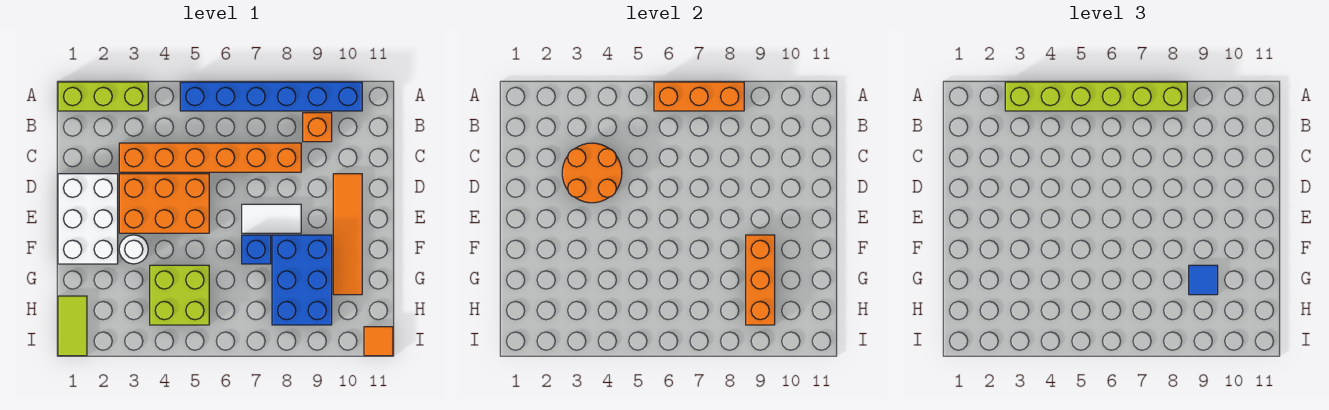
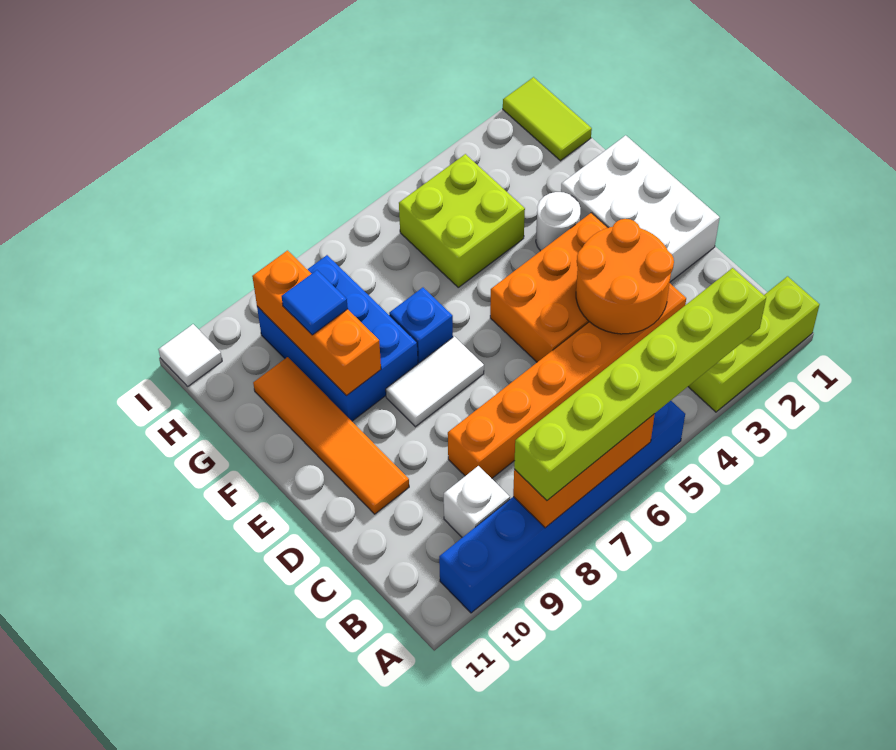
orange brick B9 level 1 -> white brick B9 level 1
orange tile I11 level 1 -> white tile I11 level 1

